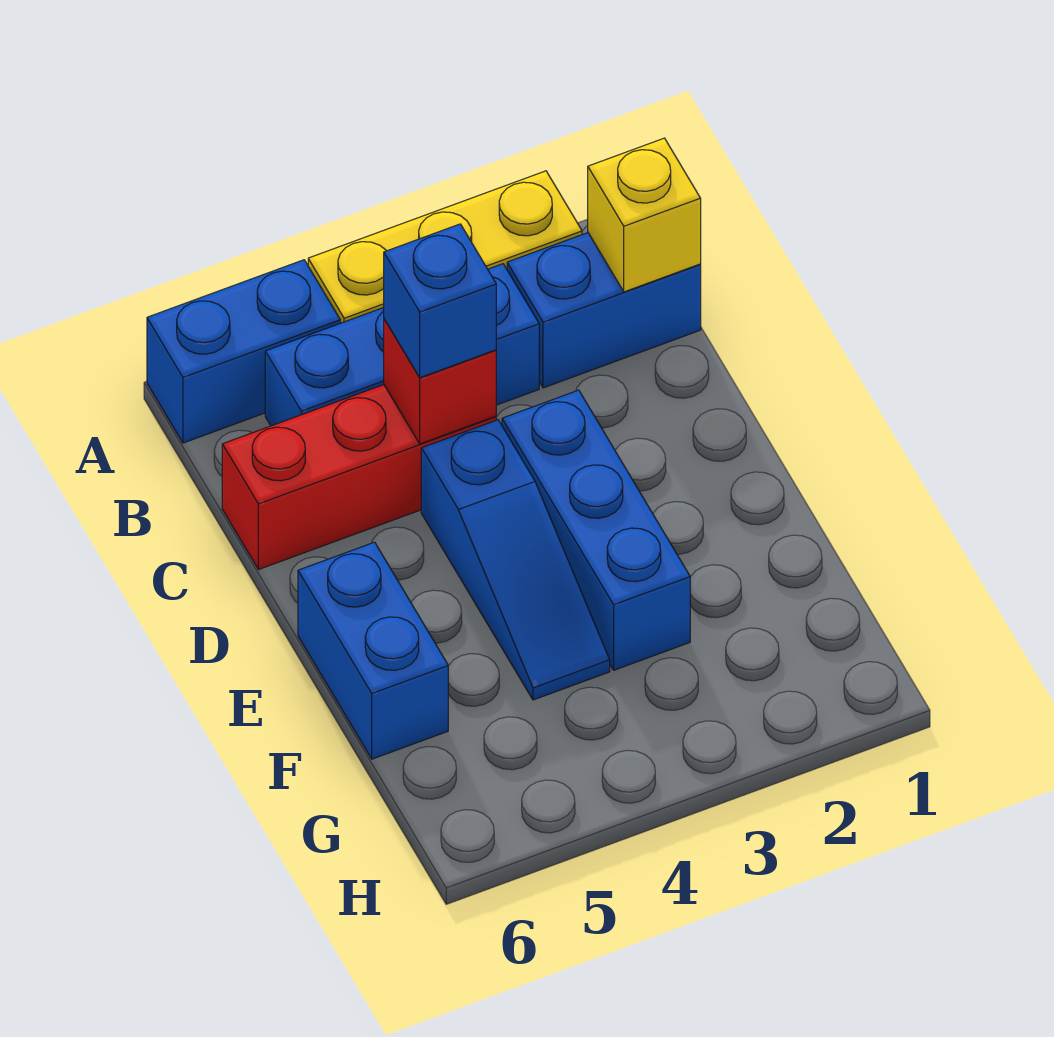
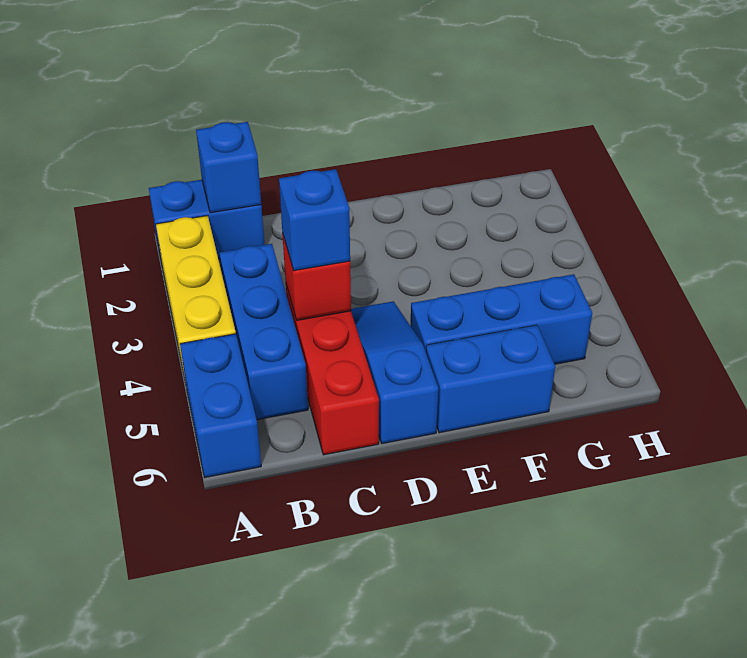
blue brick B1:B2 level 1 -> blue brick A1:B1 level 1
yellow brick B1 level 2 -> blue brick B1 level 2
blue brick D3:F3 level 1 -> blue brick E5:G5 level 1
blue slope D4:F4 level 1 top D -> blue slope D4:D6 level 1 top 6

